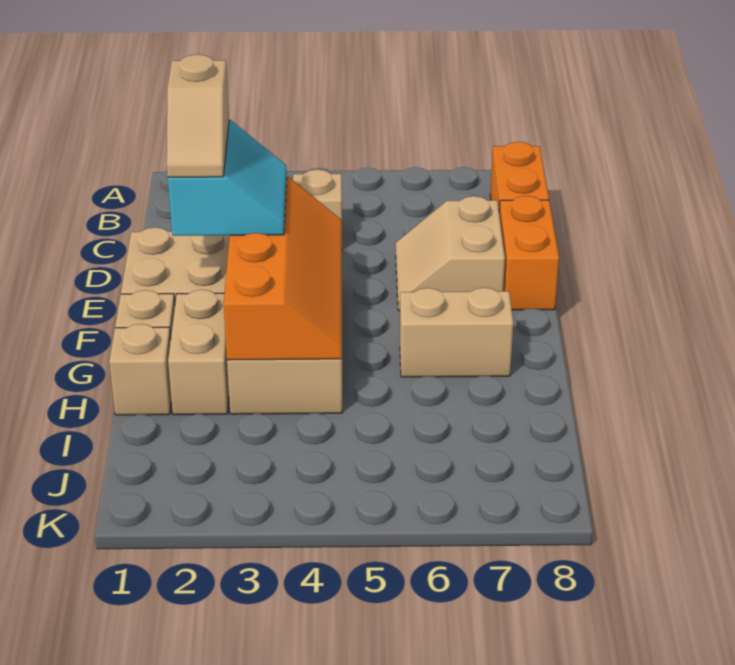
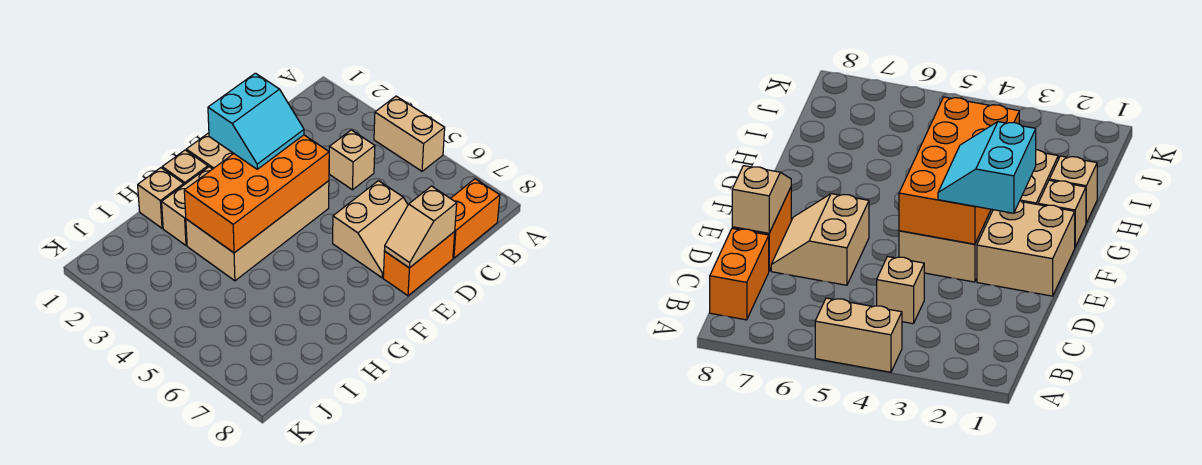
tan slope D6:E7 level 1 top 7 -> tan slope D6:E7 level 1 top 6
tan slope E2:F2 level 4 top E -> tan slope D8:E8 level 2 top D
orange slope E3:H4 level 2 top 3 -> orange brick E3:H4 level 2
tan brick G6:G7 level 1 -> tan brick A4:A5 level 1

